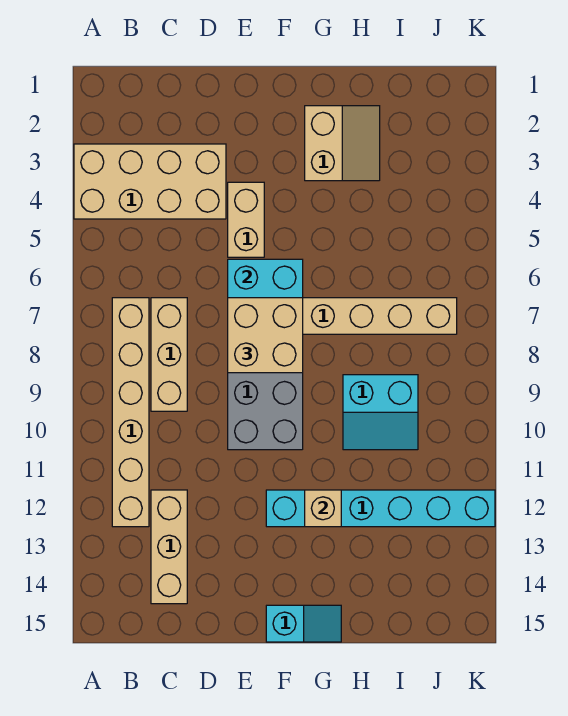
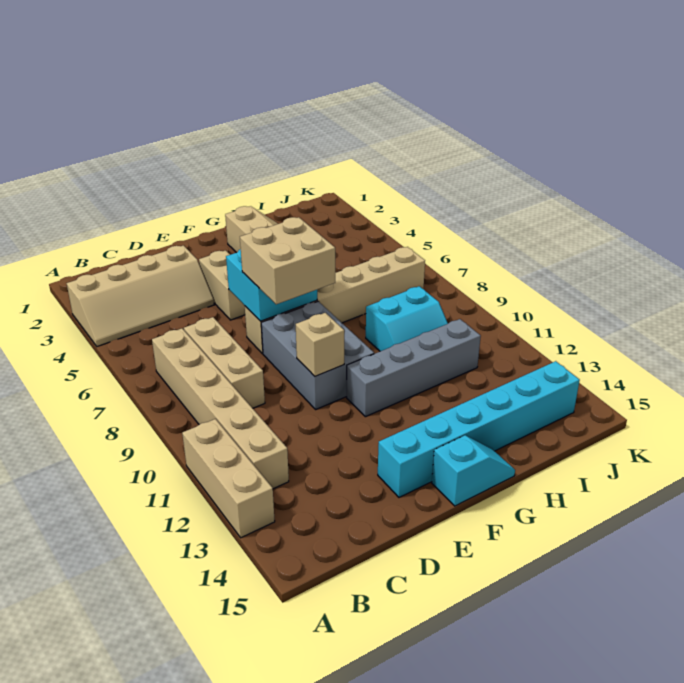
tan brick A3:D4 level 1 -> tan slope A3:D4 level 1 top 3
tan brick C12:C14 level 1 -> tan brick A11:A13 level 1
none -> grey brick F11:I11 level 1
cyan brick F12:K12 level 1 -> cyan brick E14:J14 level 1
tan brick G12 level 2 -> tan brick E10 level 2

